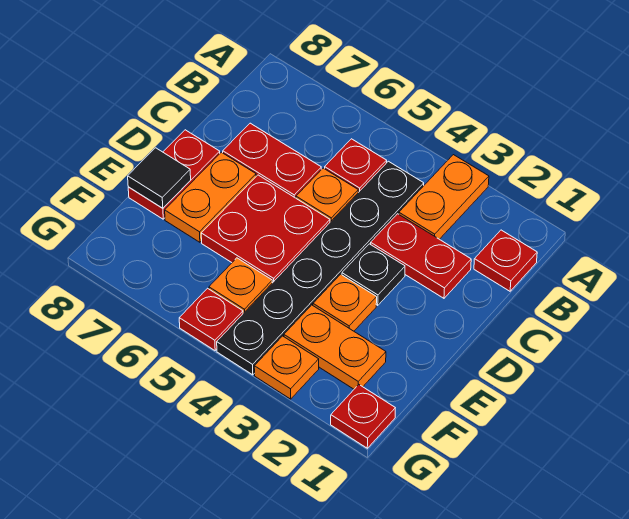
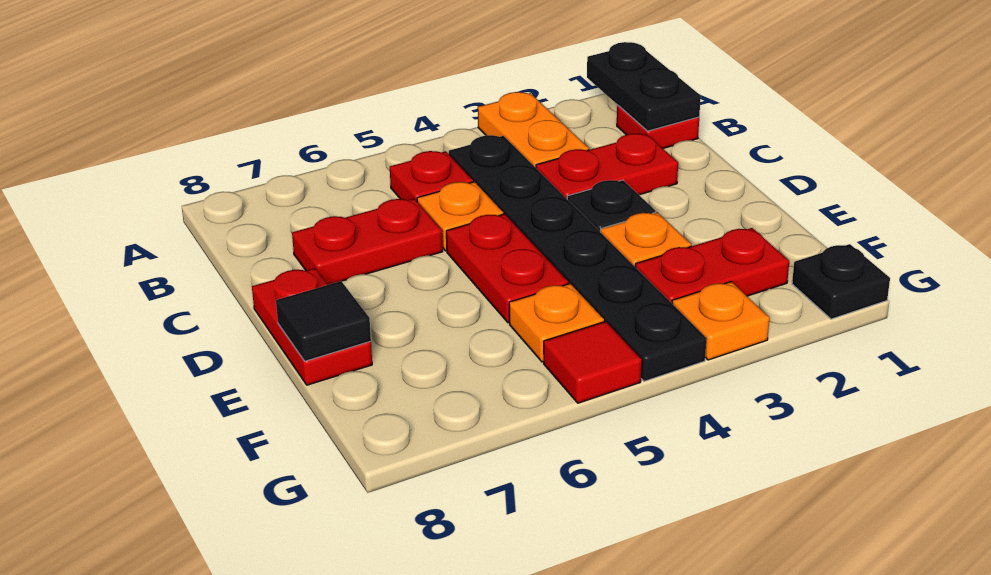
none -> black plate A1:B1 level 2
red plate D5:E6 level 1 -> red plate D5:E5 level 1
orange plate D7:E7 level 1 -> none
orange plate F2:F3 level 1 -> red plate F2:F3 level 1
red plate G1 level 1 -> black plate G1 level 1
red plate G5 level 1 -> red tile G5 level 1

